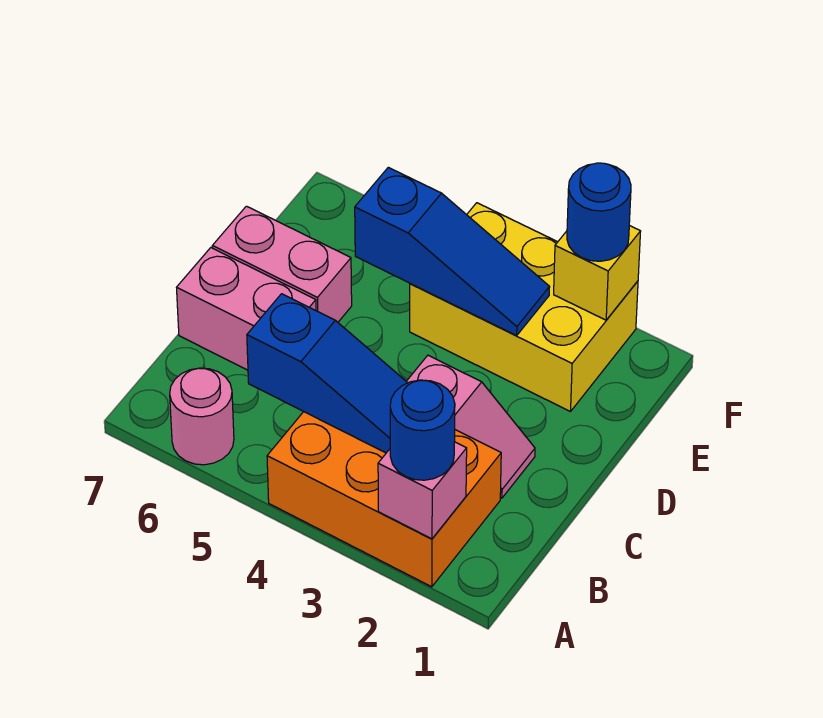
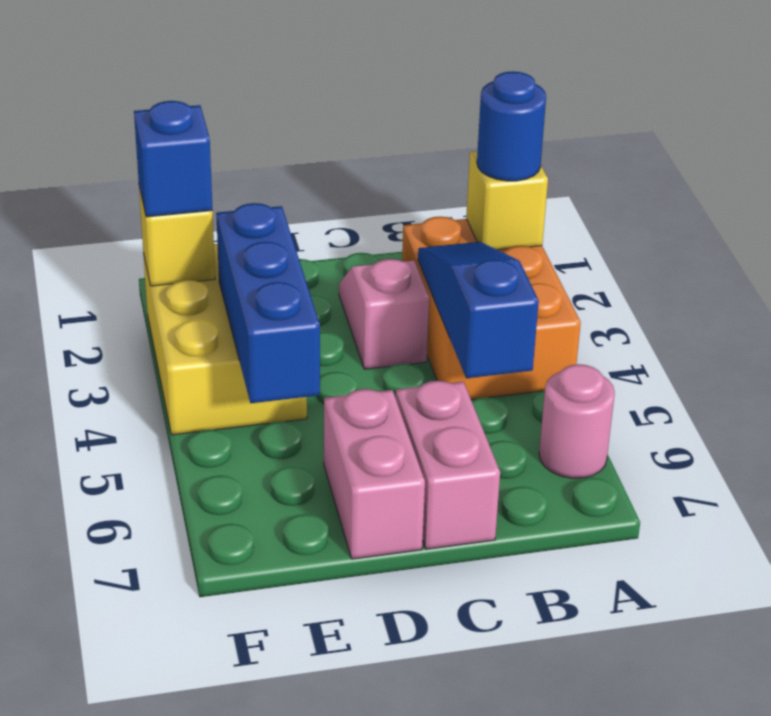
pink brick A2 level 2 -> yellow brick A2 level 2
blue slope E3:E5 level 2 top 5 -> blue brick E3:E5 level 2
blue round brick F2 level 3 -> blue brick F2 level 3

